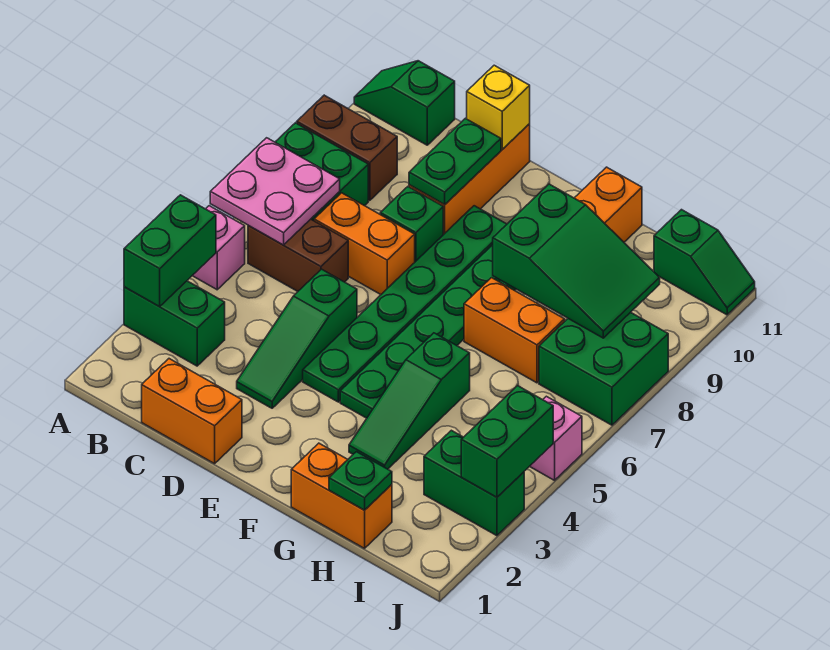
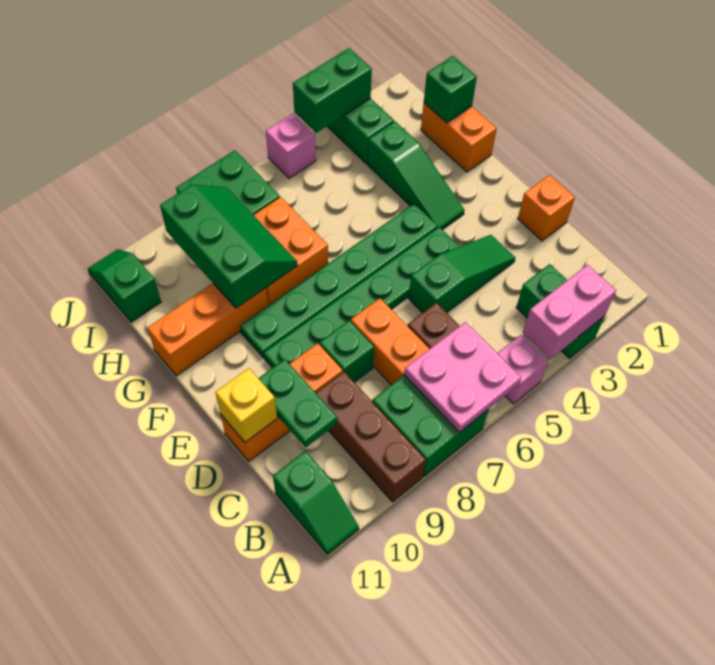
green brick A3:A4 level 2 -> pink brick A3:A4 level 2
brown brick A9:B9 level 1 -> brown brick A9:C9 level 1
orange brick C1:D1 level 1 -> orange brick D1 level 1
green plate D9:D10 level 2 -> green plate C10:D10 level 2
green slope G3:G5 level 1 top 5 -> green slope F3:H3 level 1 top H
orange brick G7:H7 level 1 -> orange brick G7:H8 level 1
green slope G8:I9 level 2 top G -> green slope G8:I9 level 2 top 9
green plate H1 level 2 -> green brick H1 level 2

